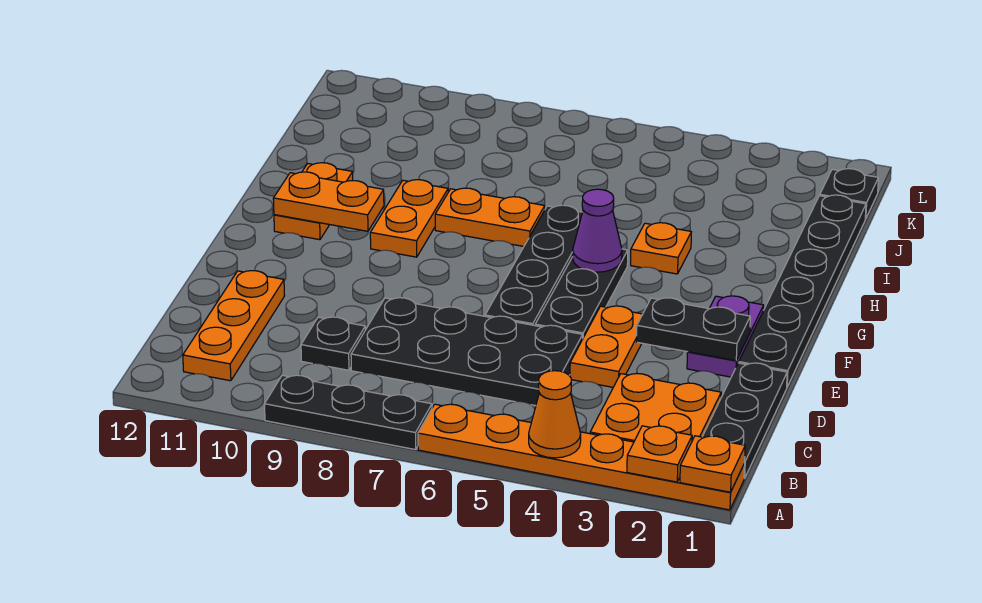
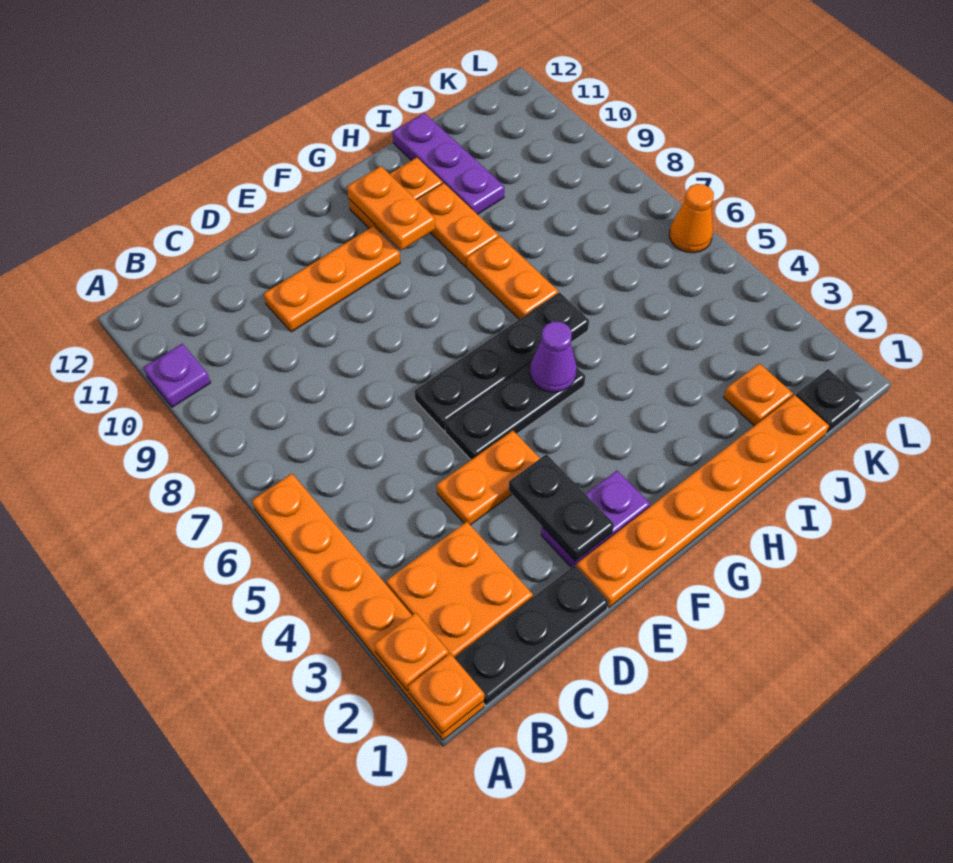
orange cone A4 level 2 -> orange cone L6 level 1
black plate A7:A9 level 1 -> none
none -> purple plate A10 level 1
orange plate B11:D11 level 1 -> orange plate D10:F10 level 1
black plate C5:D8 level 1 -> none
black plate C9 level 1 -> none
black plate E1:J1 level 1 -> orange plate E1:J1 level 1
orange plate G9:H9 level 1 -> orange plate H9:H10 level 1
orange plate H4 level 1 -> orange plate J2 level 1
none -> purple plate I10:I12 level 1

